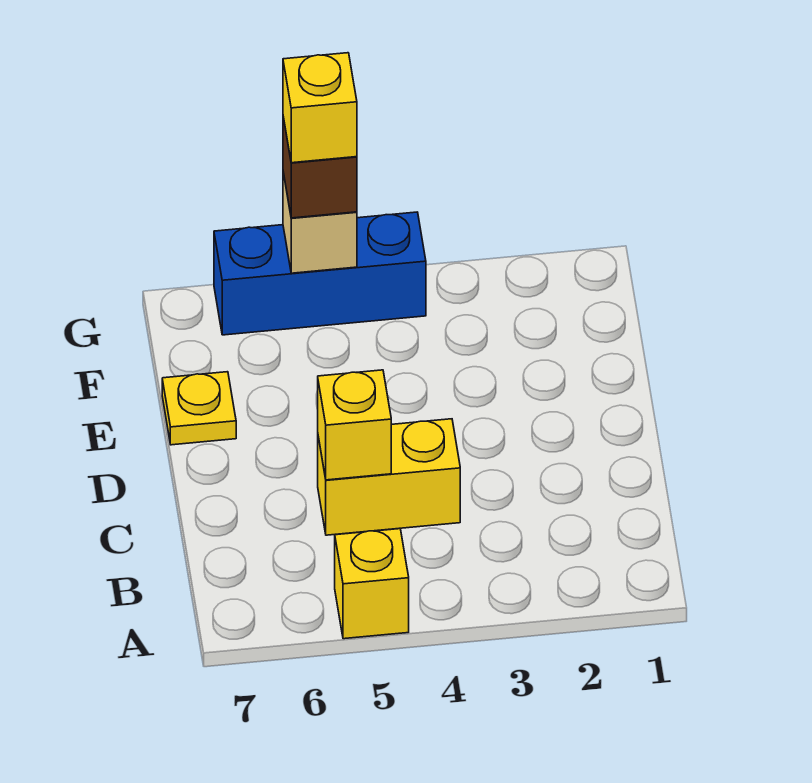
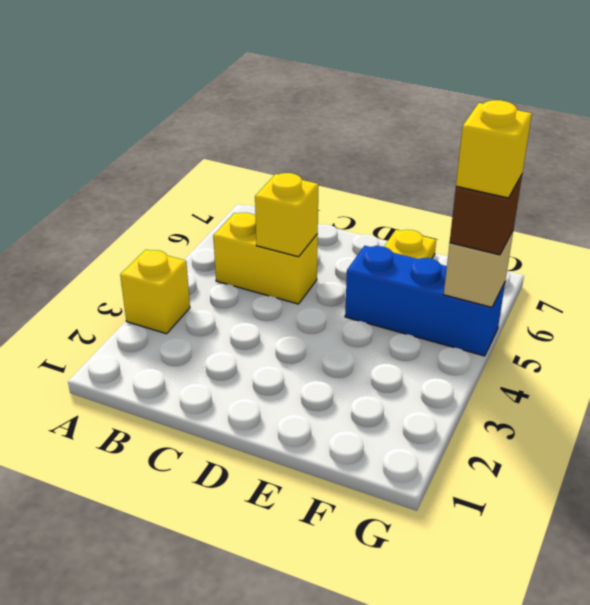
yellow brick A5 level 1 -> yellow brick A3 level 1
yellow brick C4:C5 level 1 -> yellow brick B5:C5 level 1
blue brick G4:G6 level 1 -> blue brick E5:G5 level 1

